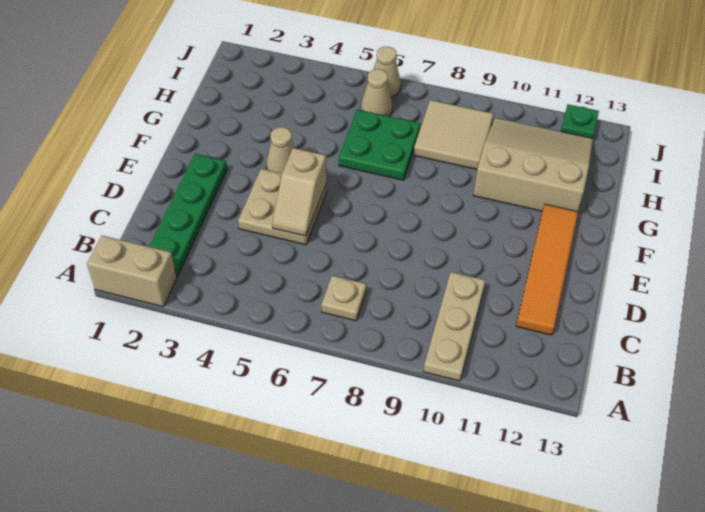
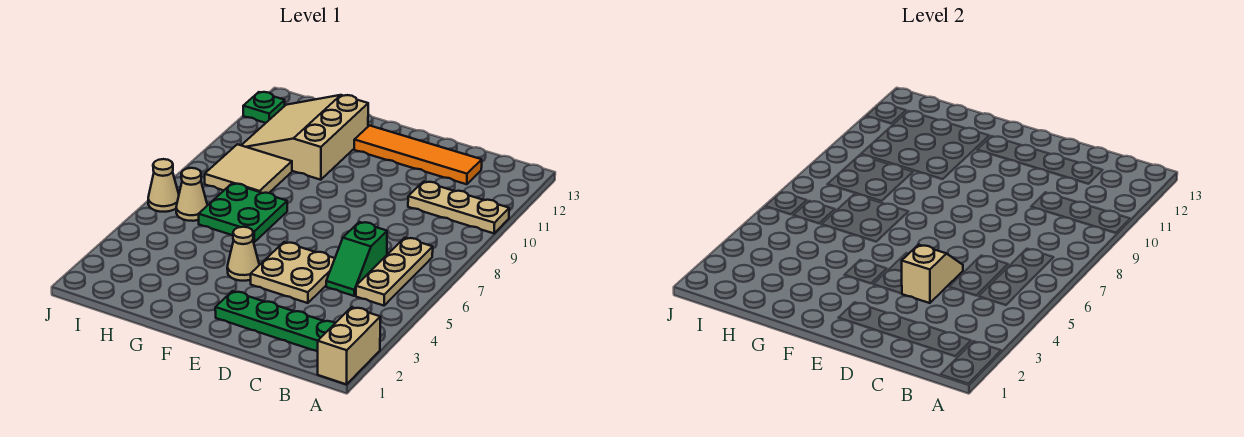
tan plate B7 level 1 -> tan plate B5:B7 level 1
none -> green slope C5:C6 level 1 top 6
tan slope D5:E5 level 2 top E -> tan slope D4:D5 level 2 top 4

